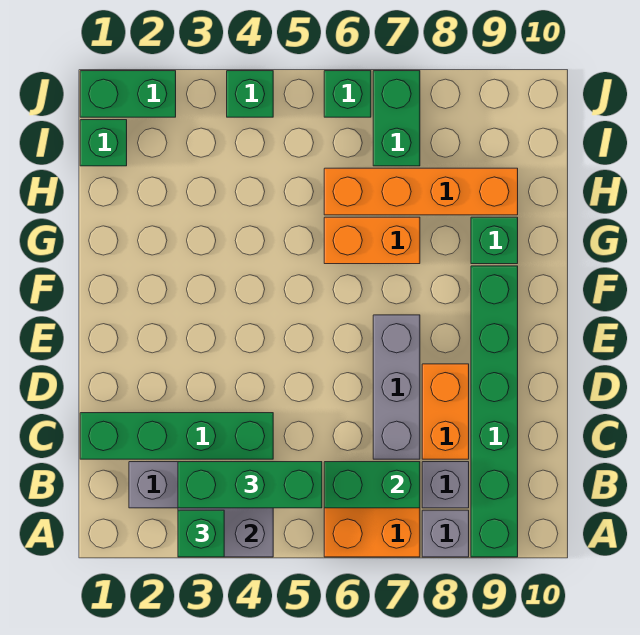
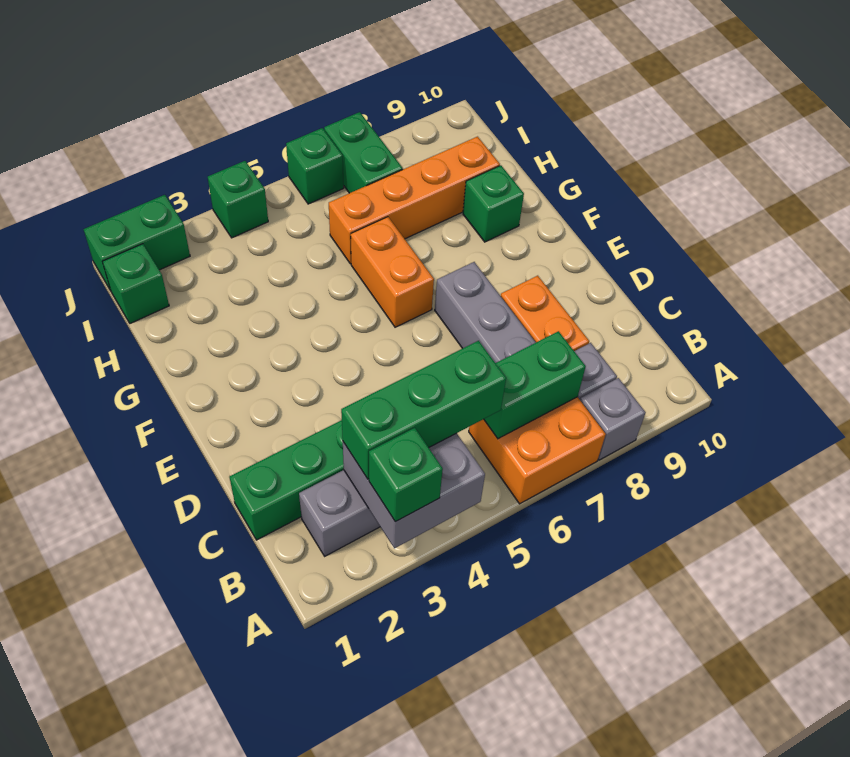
green brick A9:F9 level 1 -> none
orange brick G6:G7 level 1 -> orange brick F6:G6 level 1

